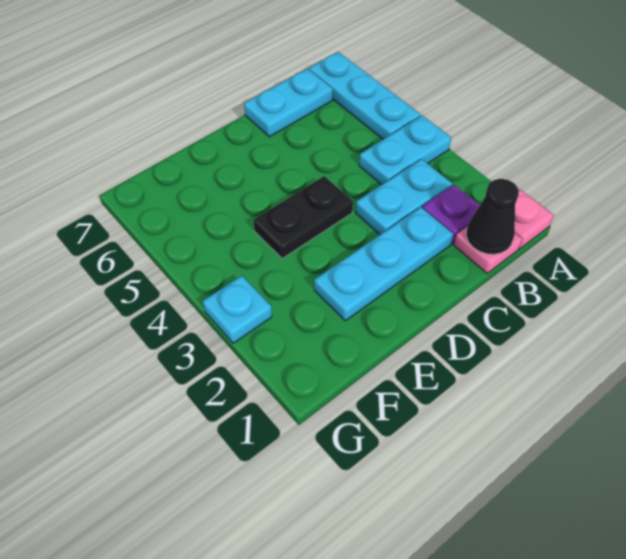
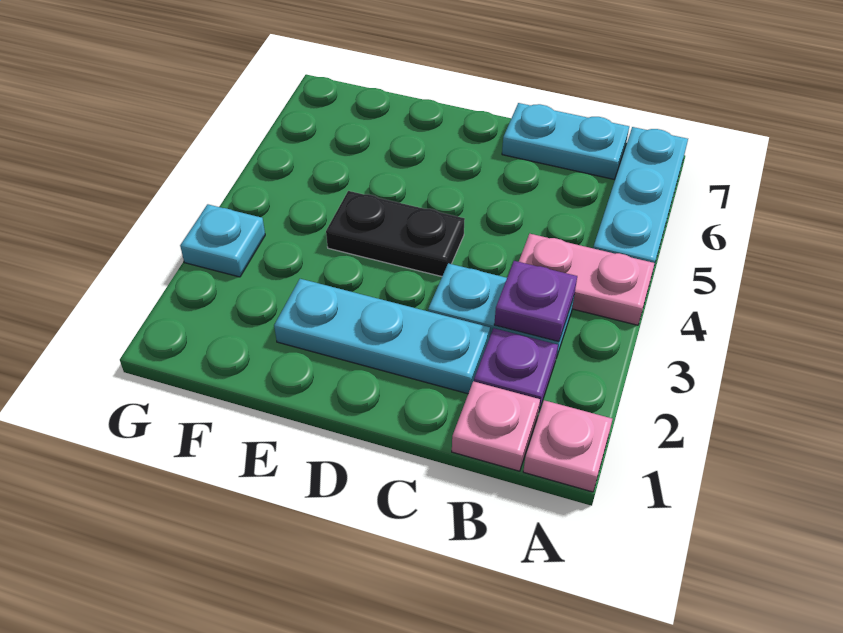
cyan plate A4:B4 level 1 -> pink plate A4:B4 level 1
black cone B1 level 2 -> none
none -> purple plate B3 level 2

